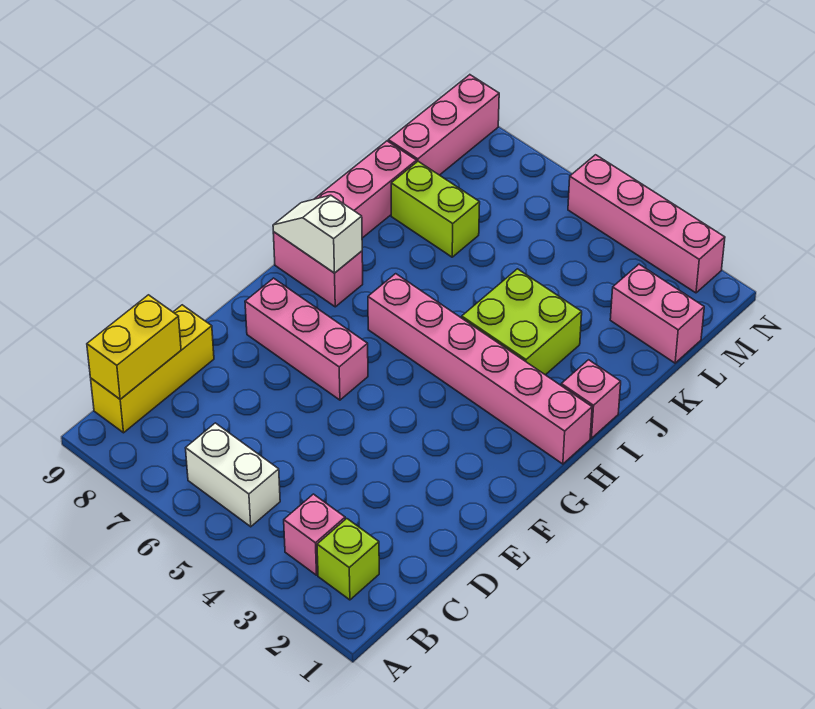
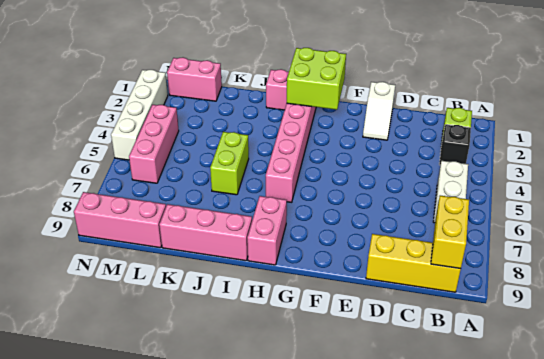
pink brick B3 level 1 -> black brick B3 level 1
yellow brick B9:C9 level 2 -> yellow brick B8:B9 level 2
pink brick F6:F8 level 1 -> pink brick M4:M6 level 1
white slope H8:H9 level 2 top 8 -> white slope E1:E2 level 1 top 1
lime brick I3:J4 level 1 -> lime brick G1:H2 level 2
lime brick K7:K8 level 1 -> lime brick J5:J6 level 1
pink brick L1:L2 level 1 -> pink brick L1:M1 level 1
pink brick N2:N5 level 1 -> white brick N2:N5 level 1

